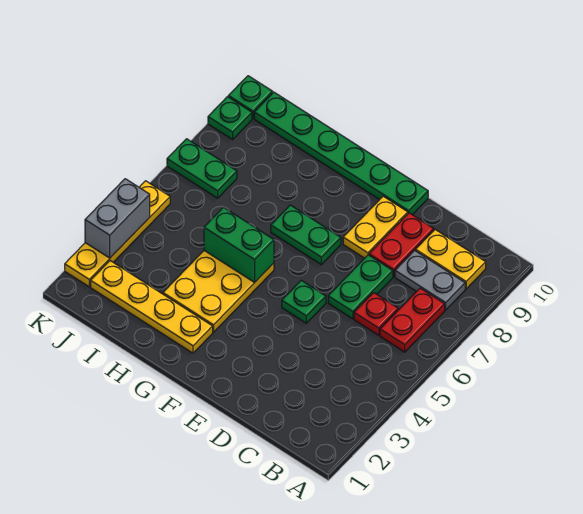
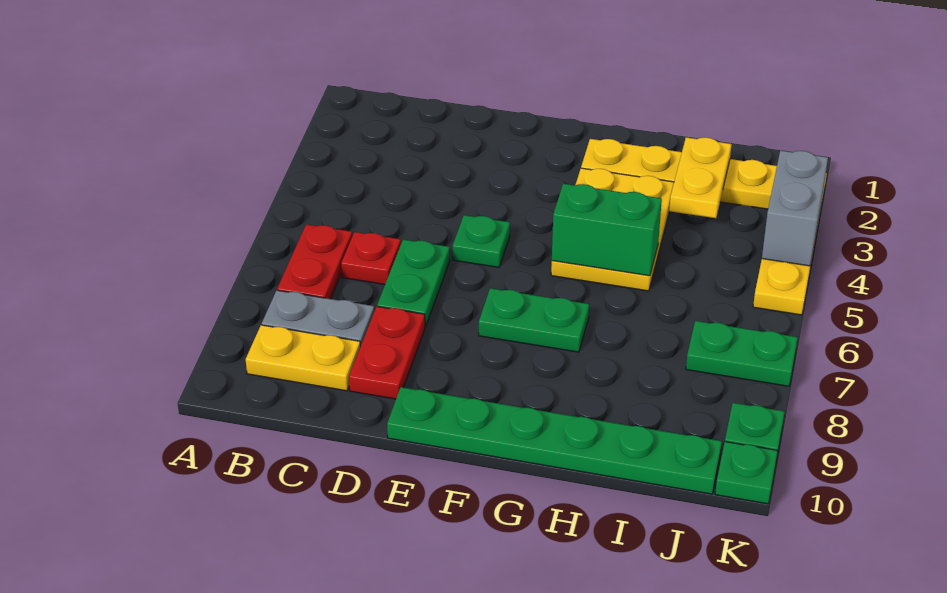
yellow plate E8:E9 level 1 -> yellow plate I2:I3 level 2

